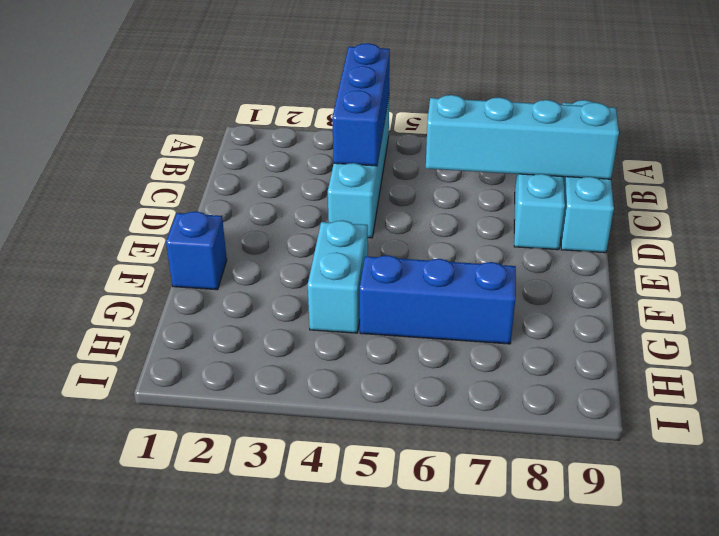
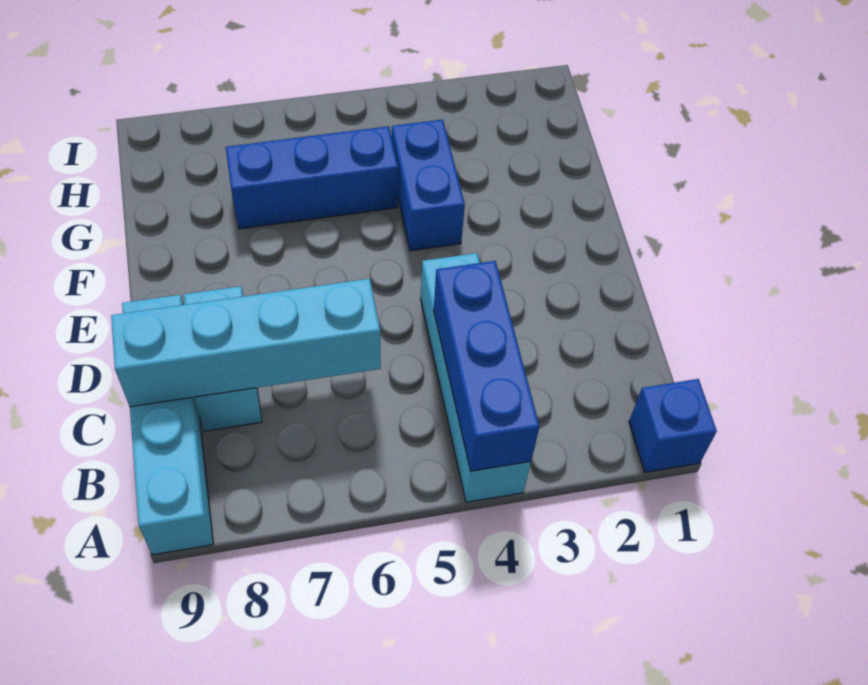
blue brick F1 level 1 -> blue brick A1 level 1
cyan brick F4:G4 level 1 -> blue brick F4:G4 level 1

